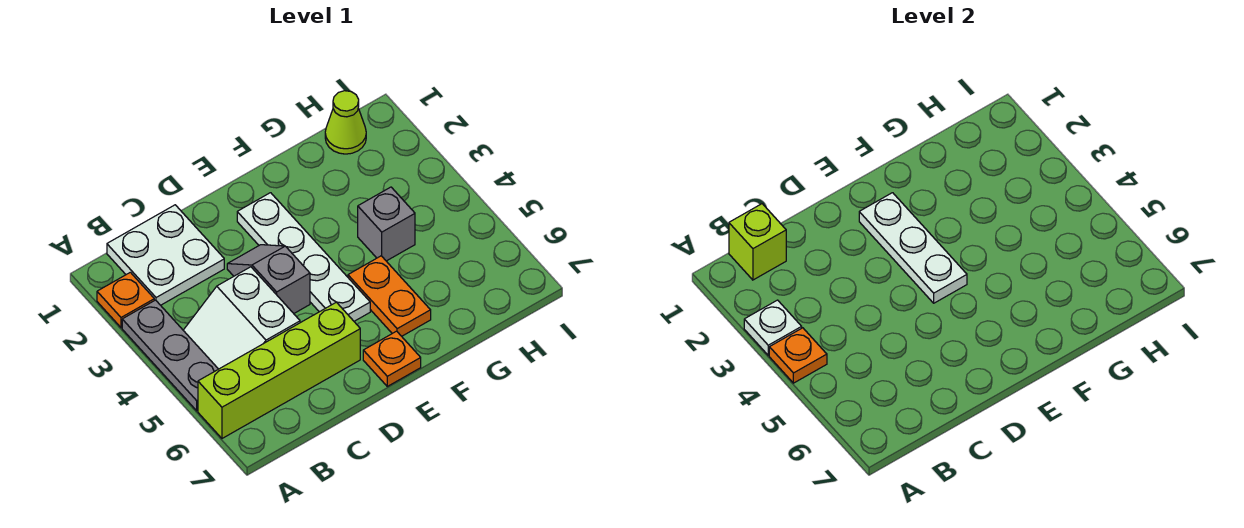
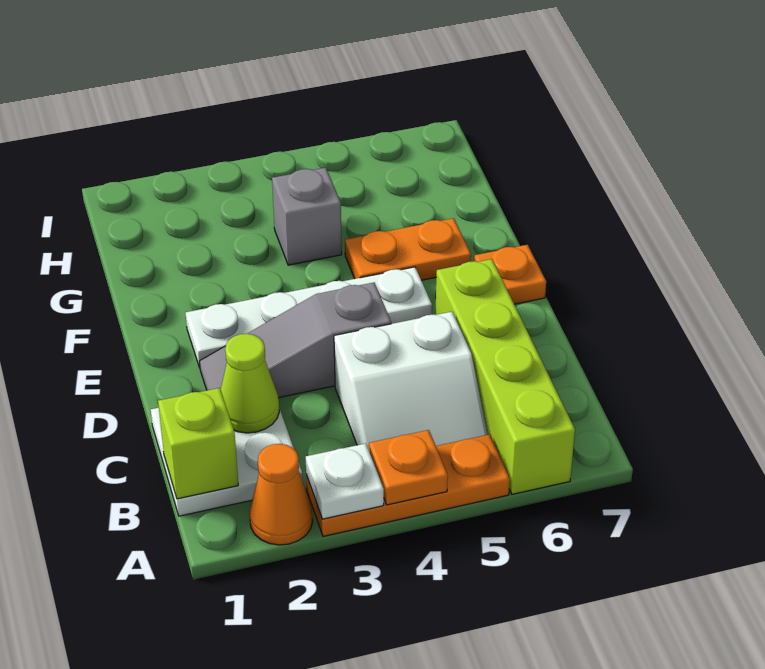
orange plate A2 level 1 -> orange cone A2 level 1
grey plate A3:A5 level 1 -> orange plate A3:A5 level 1
grey slope D3:D4 level 1 top 4 -> grey slope D2:D4 level 1 top 4
white plate E2:E4 level 2 -> none
lime cone H1 level 1 -> lime cone C2 level 2

